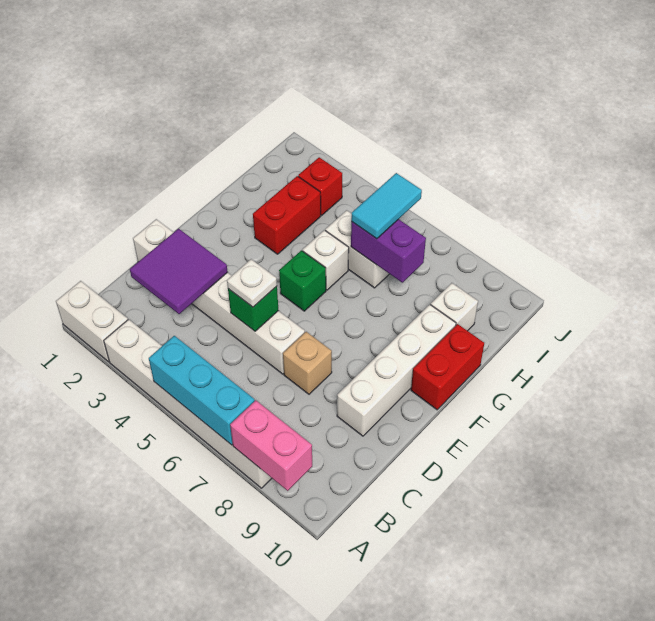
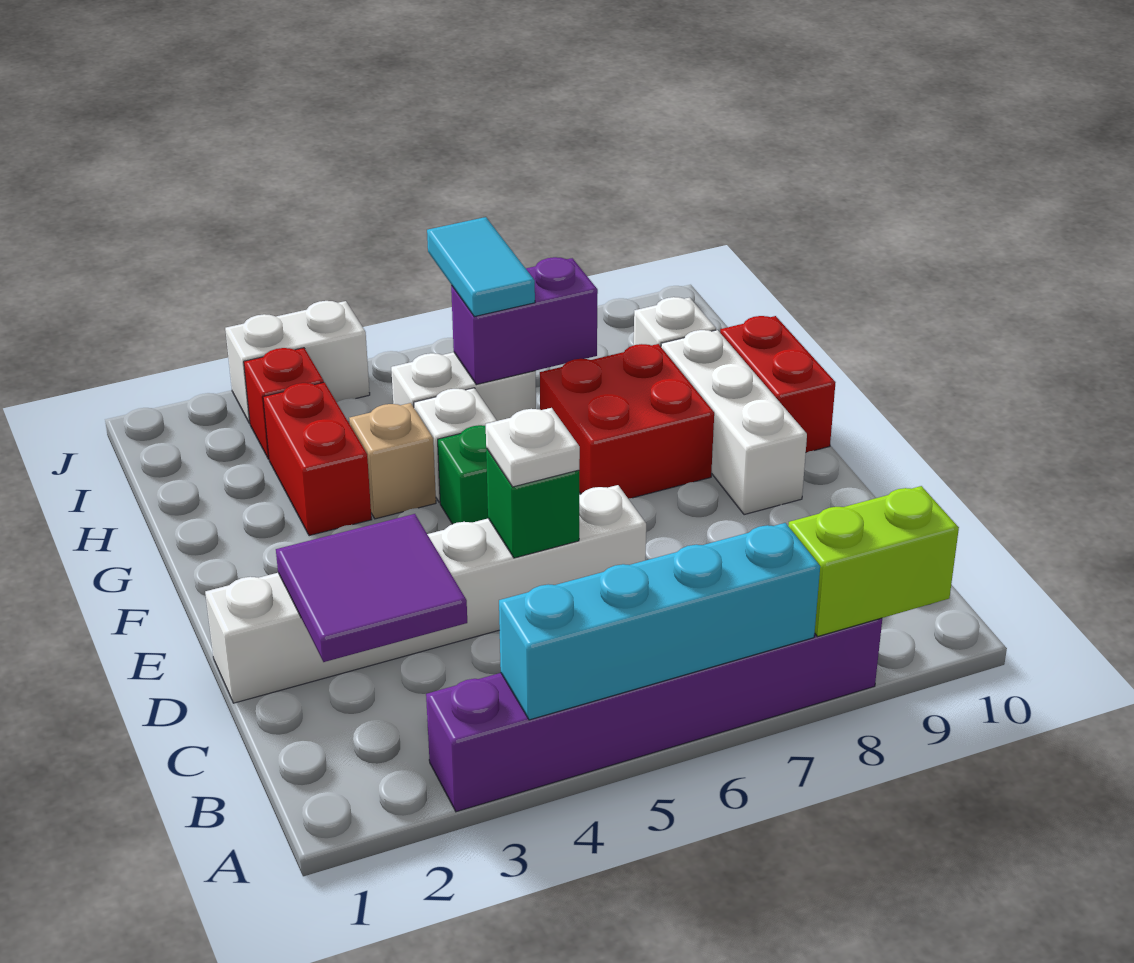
white brick A1:A2 level 1 -> white brick J3:J4 level 1
white brick A3:A8 level 1 -> purple brick A3:A8 level 1
cyan brick A5:A7 level 2 -> cyan brick A4:A7 level 2
pink brick A8:A9 level 2 -> lime brick A8:A9 level 2
tan brick D7 level 1 -> tan brick G4 level 1
white brick D9:G9 level 1 -> white brick E9:G9 level 1
none -> red brick F7:G8 level 1

